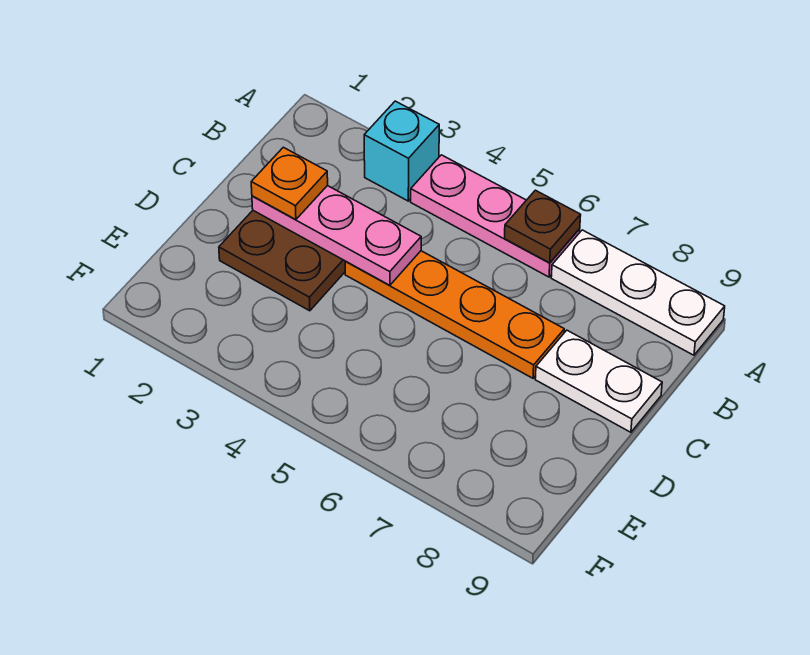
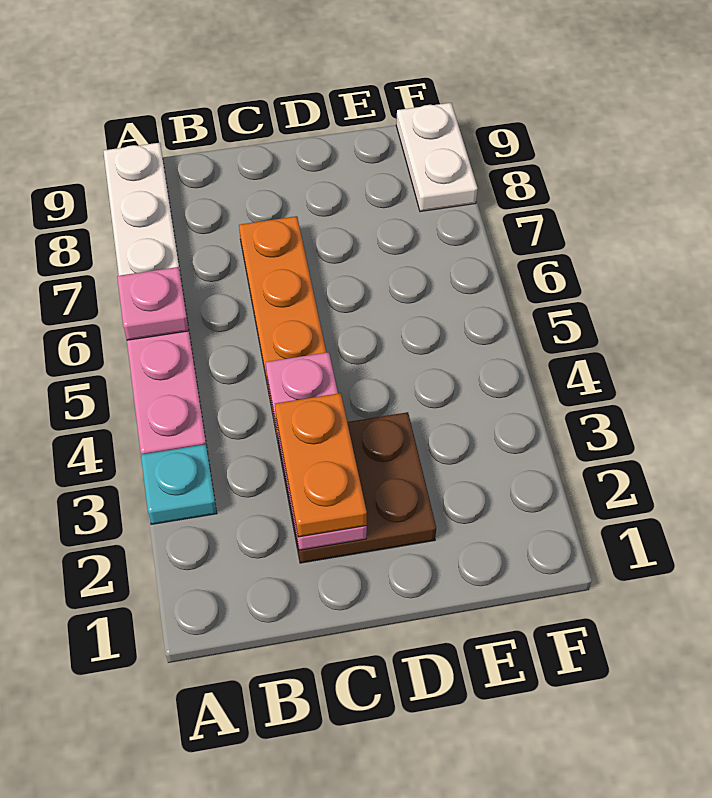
cyan brick A3 level 1 -> cyan plate A3 level 1
brown plate A6 level 2 -> pink plate A6 level 2
orange plate C2 level 3 -> orange plate C2:C3 level 3
white plate C8:C9 level 1 -> white plate F8:F9 level 1

